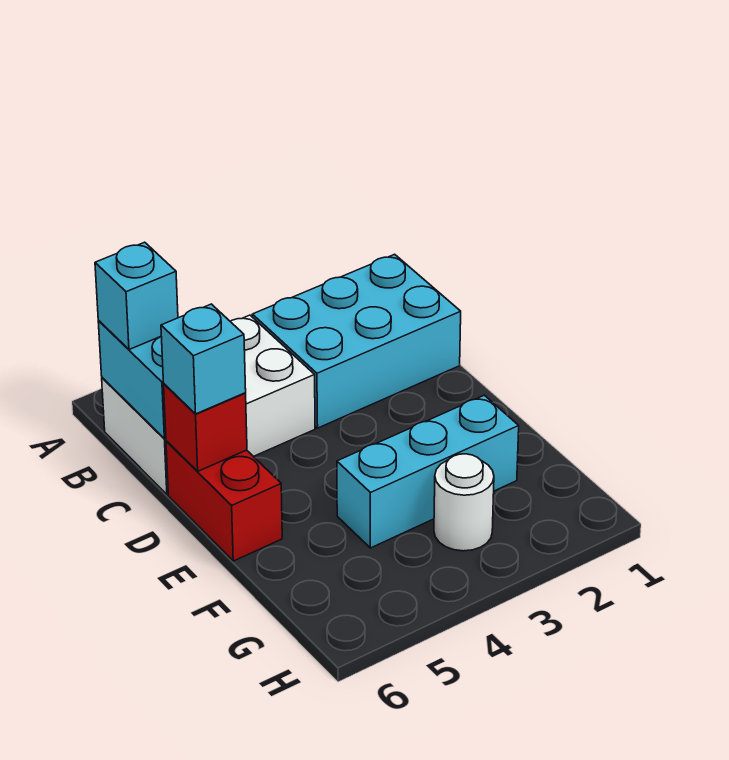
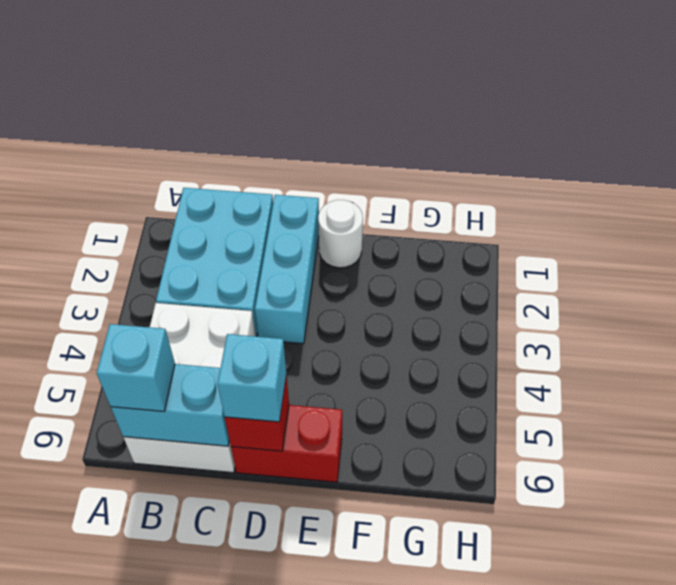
cyan brick F2:F4 level 1 -> cyan brick D1:D3 level 1
white round brick G3 level 1 -> white round brick E1 level 1

